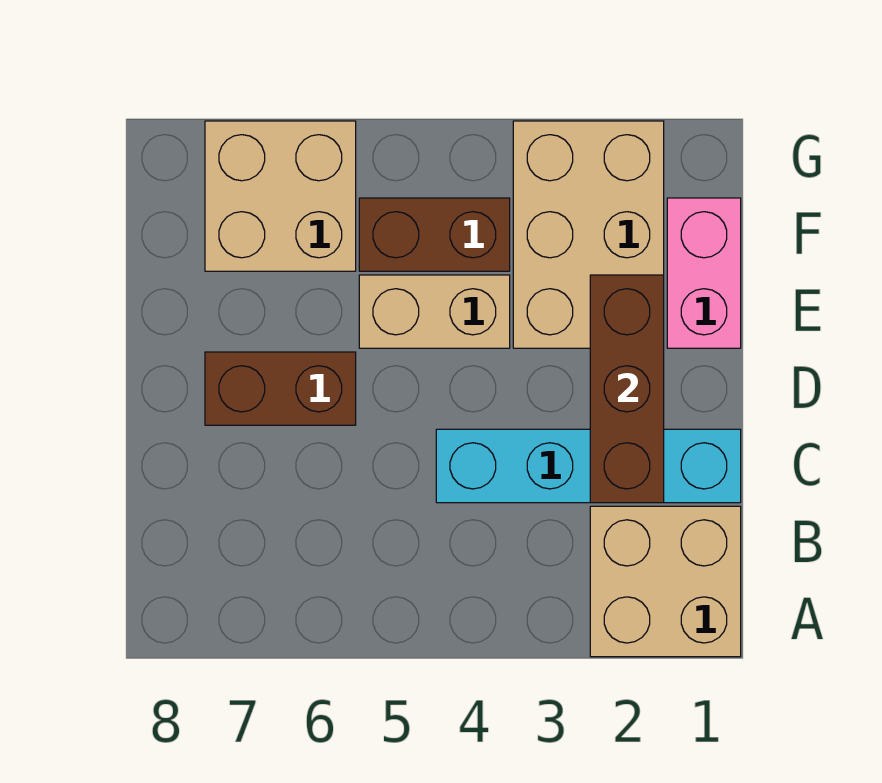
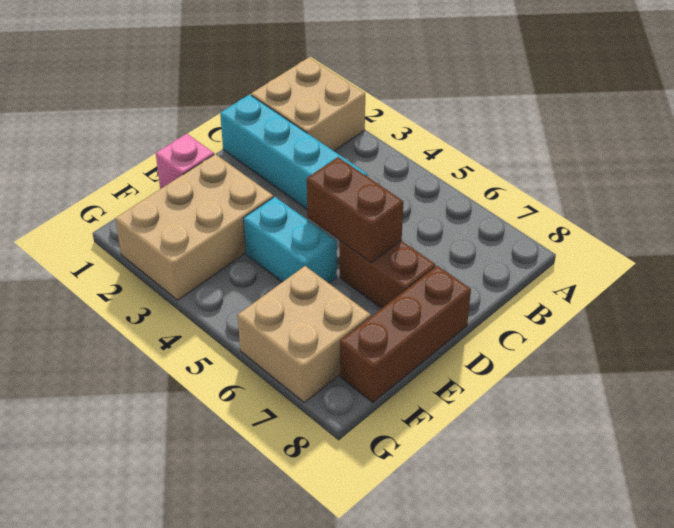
brown brick C2:E2 level 2 -> brown brick D8:F8 level 1
pink brick E1:F1 level 1 -> pink brick E1 level 1
tan brick E4:E5 level 1 -> cyan brick E4:E5 level 1
brown brick F4:F5 level 1 -> brown brick D5:D6 level 2

